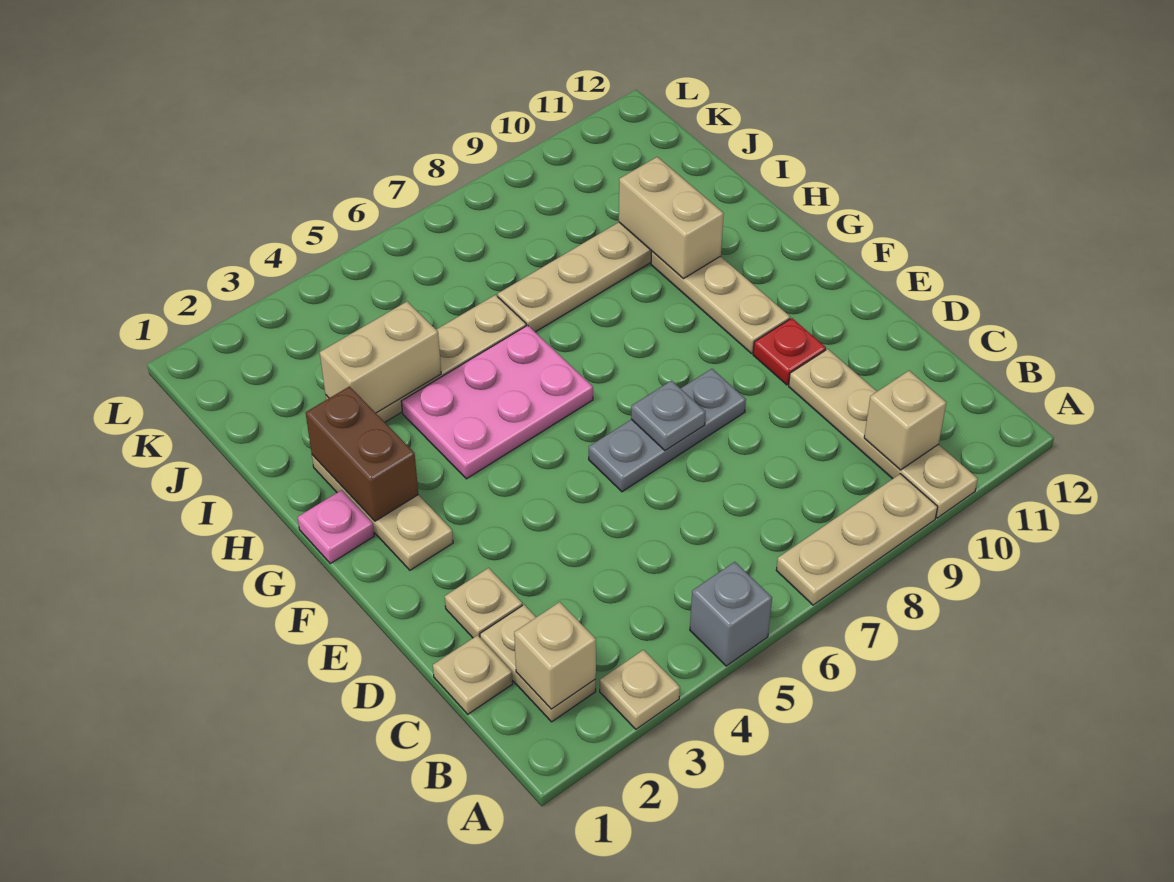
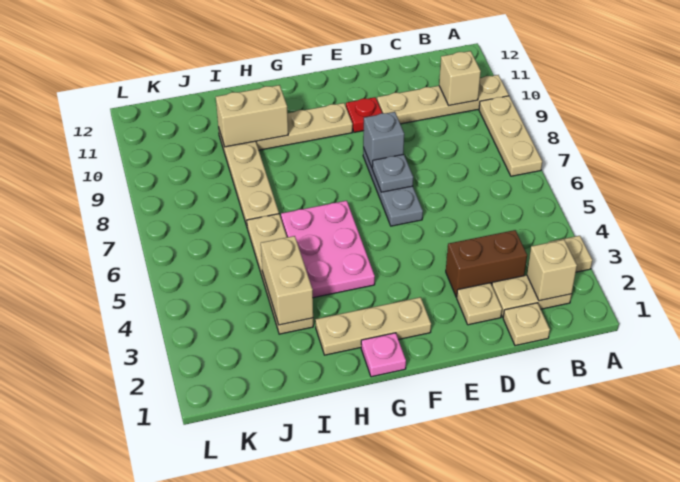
grey brick A5 level 1 -> grey brick E8 level 2
brown brick G2:H2 level 2 -> brown brick C3:D3 level 1

